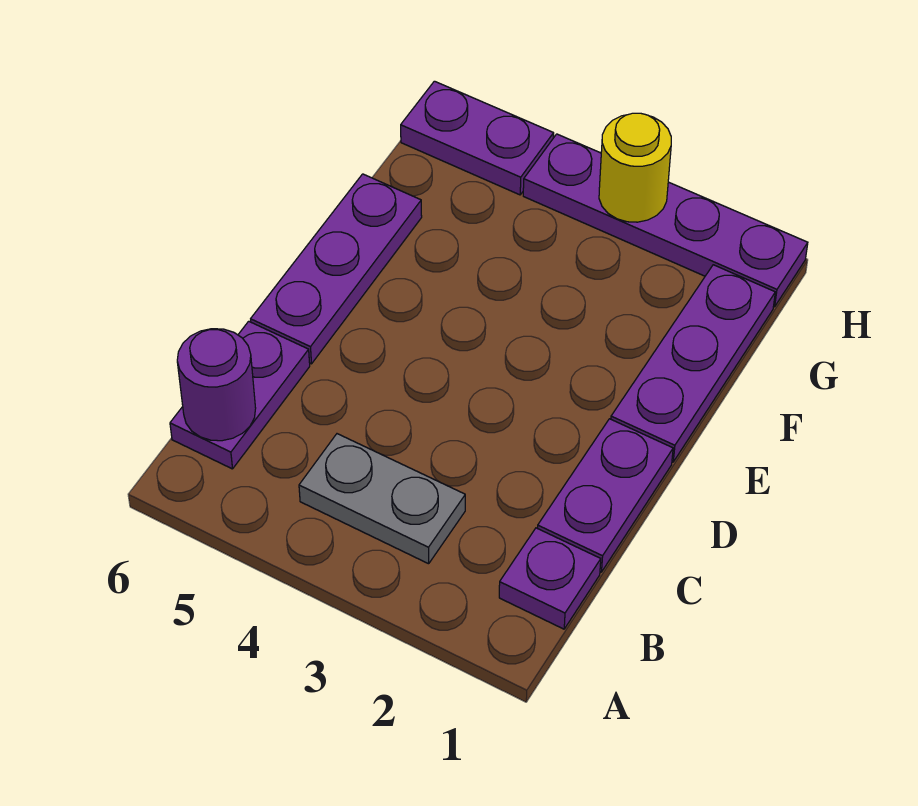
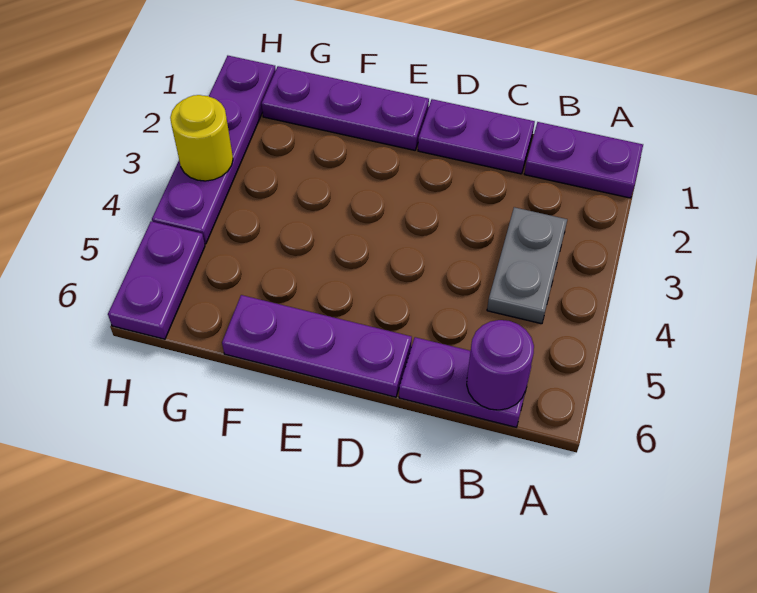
purple plate B1 level 1 -> purple plate A1:B1 level 1

